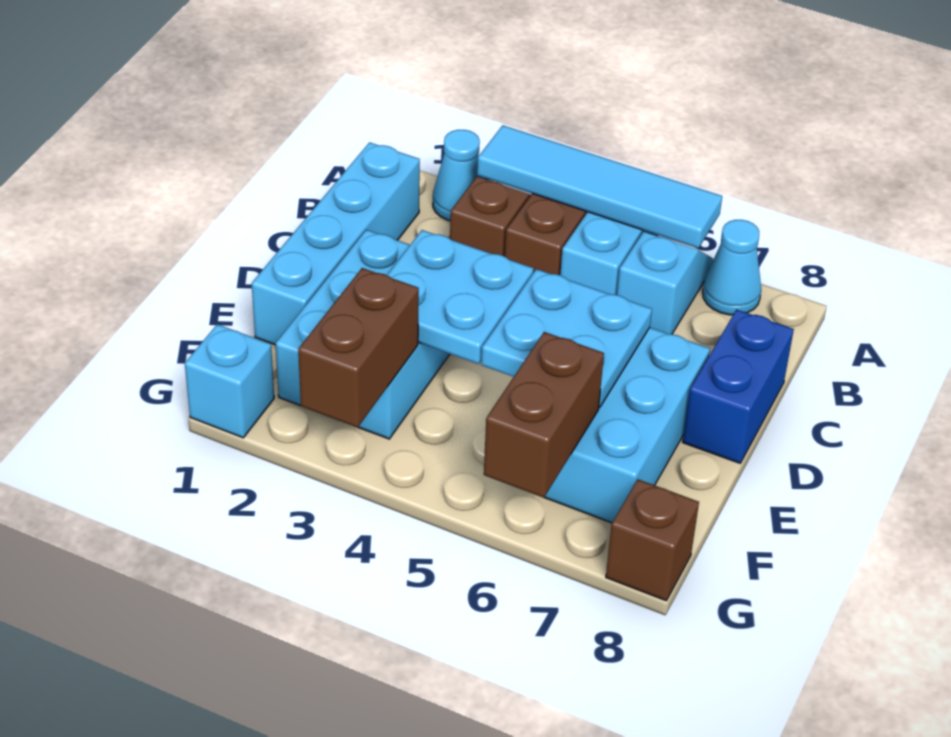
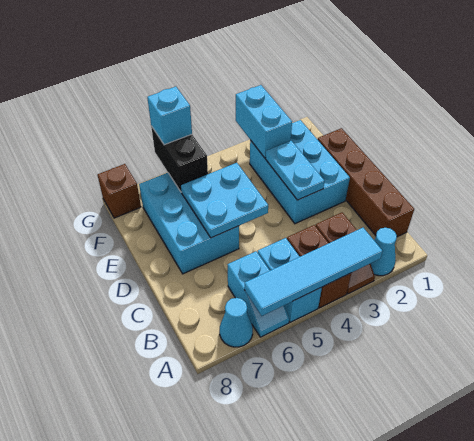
cyan brick B1:E1 level 1 -> brown brick B1:E1 level 1
blue brick C8:D8 level 1 -> none
cyan plate D3:E4 level 2 -> cyan plate D3:E3 level 2
brown brick F3:G3 level 2 -> cyan brick F3:G3 level 2
brown brick F6:G6 level 2 -> black brick F6:G6 level 2
cyan brick G1 level 1 -> cyan brick G6 level 3

